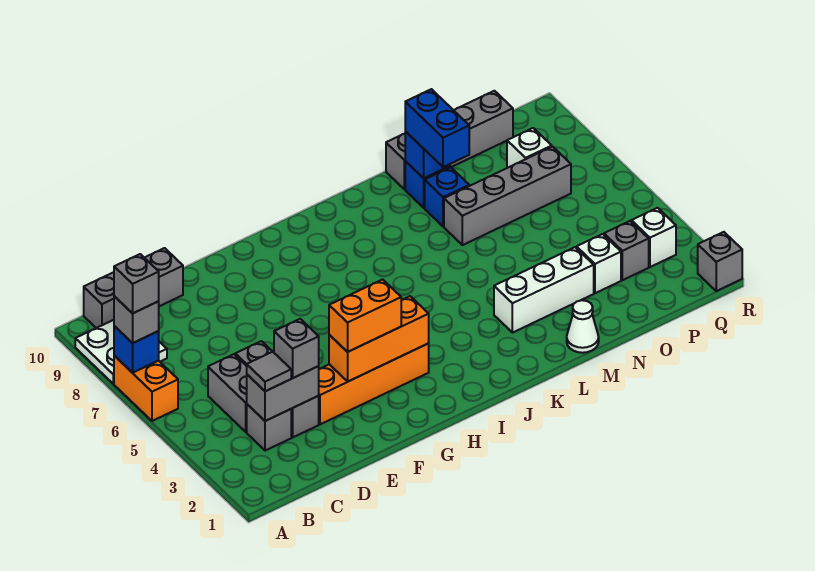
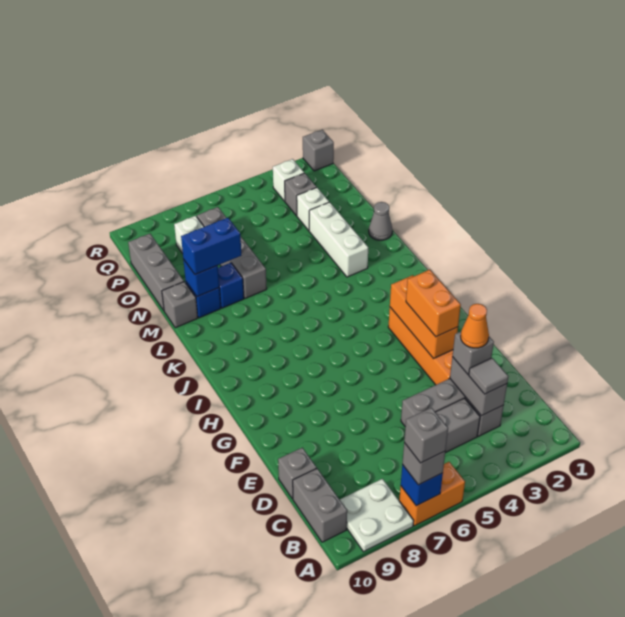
none -> orange cone D3 level 4
white cone M1 level 1 -> grey cone M1 level 1

